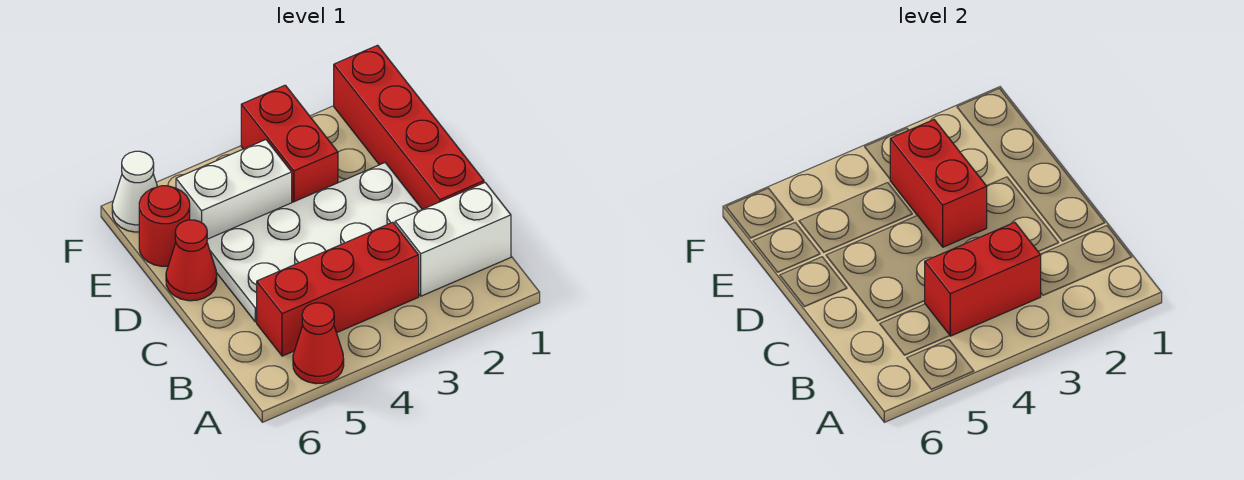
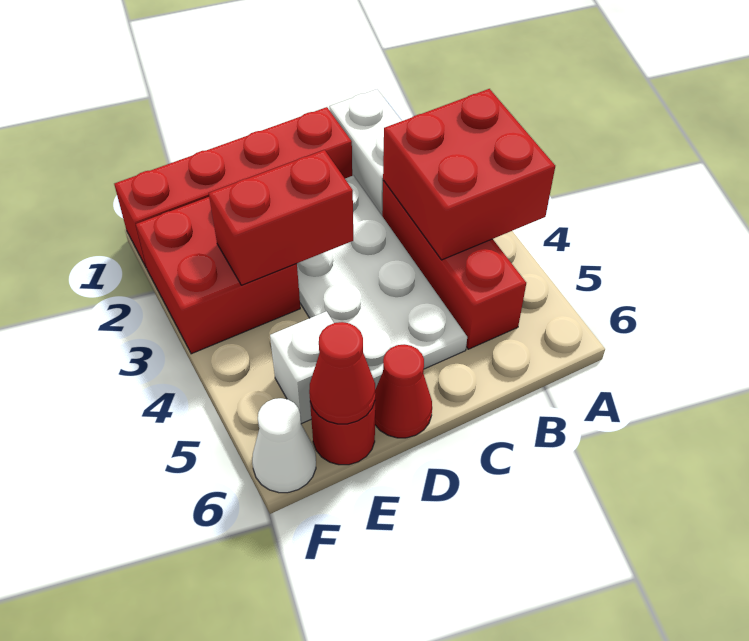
red cone A5 level 1 -> red cone E6 level 2
red brick B3:B4 level 2 -> red brick A3:B4 level 2
red brick E3:F3 level 1 -> red brick E2:F3 level 1
white brick E4:E5 level 1 -> white brick E5 level 1

